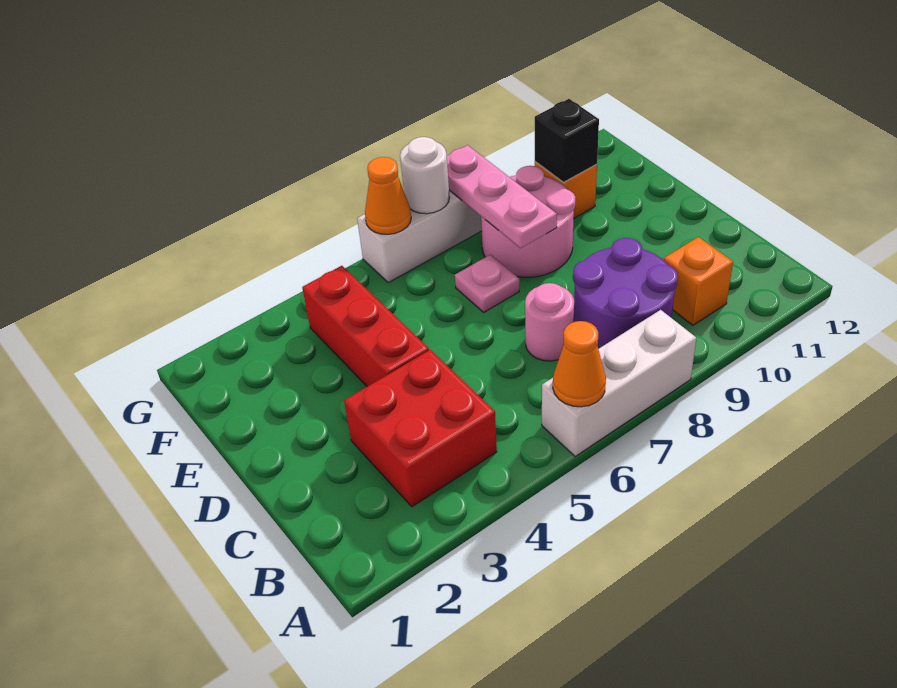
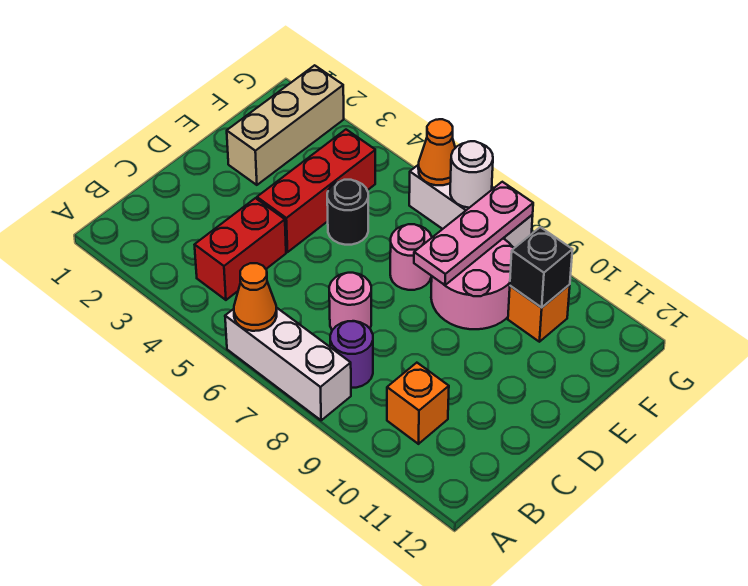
red brick B3:C4 level 1 -> red brick B4:C4 level 1
purple round brick B8:C9 level 1 -> purple round brick B8 level 1
none -> tan brick E2:G2 level 1
none -> black round brick E5 level 1
pink plate E7 level 1 -> pink round brick E7 level 1

